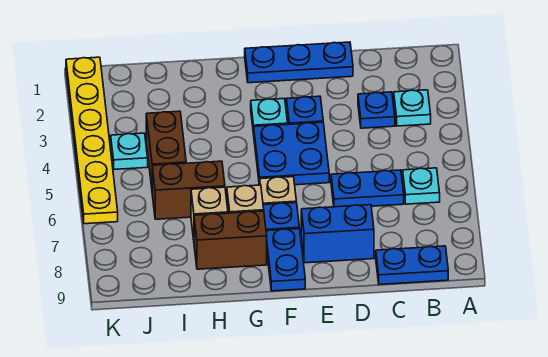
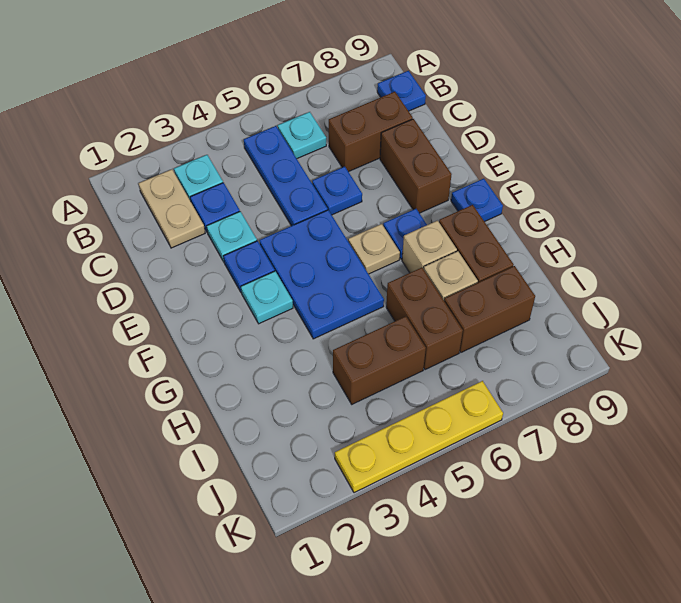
none -> tan plate B2:C2 level 1
blue plate B9:C9 level 1 -> blue plate B9 level 1
blue plate C6:D6 level 1 -> blue plate D6 level 1
none -> brown brick C7:C8 level 1
blue plate D1:F1 level 1 -> blue plate B5:D5 level 1
blue brick D8:E8 level 1 -> brown brick D8:E8 level 1
blue plate E4:F5 level 1 -> blue plate E4:G5 level 1
blue plate F8:F9 level 1 -> blue plate F9 level 1
none -> brown brick I7:I8 level 1
cyan plate J4 level 1 -> cyan plate D3 level 1
yellow plate K1:K6 level 1 -> yellow plate K3:K6 level 1

